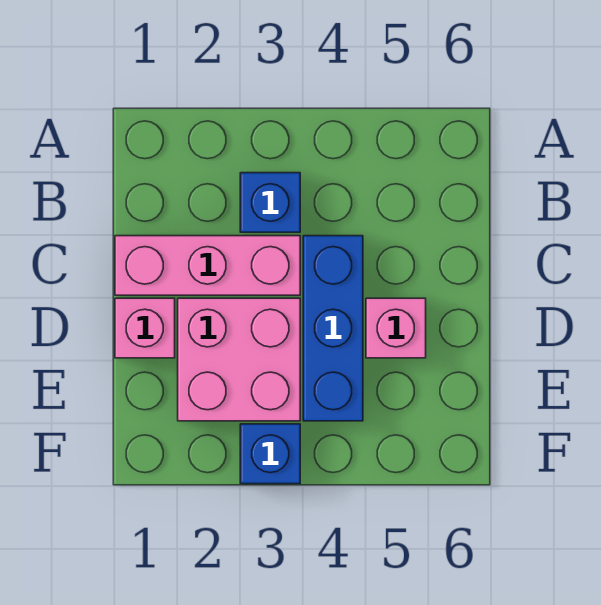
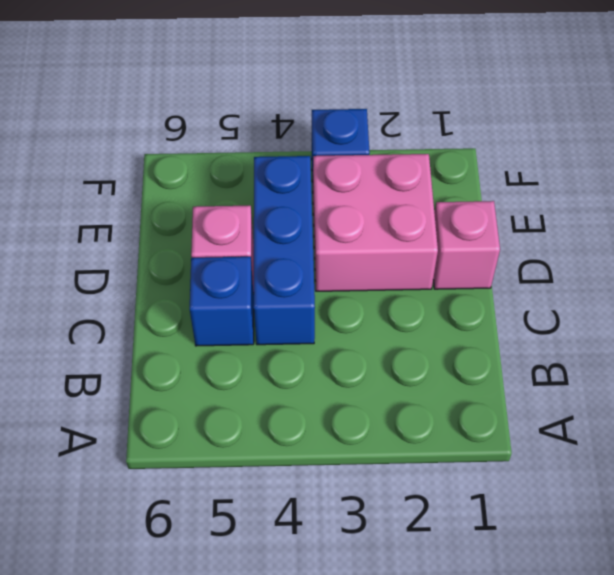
blue brick B3 level 1 -> blue brick C5 level 1
pink brick C1:C3 level 1 -> none

